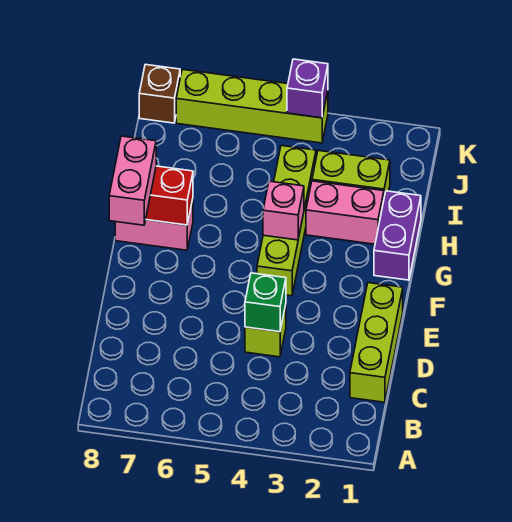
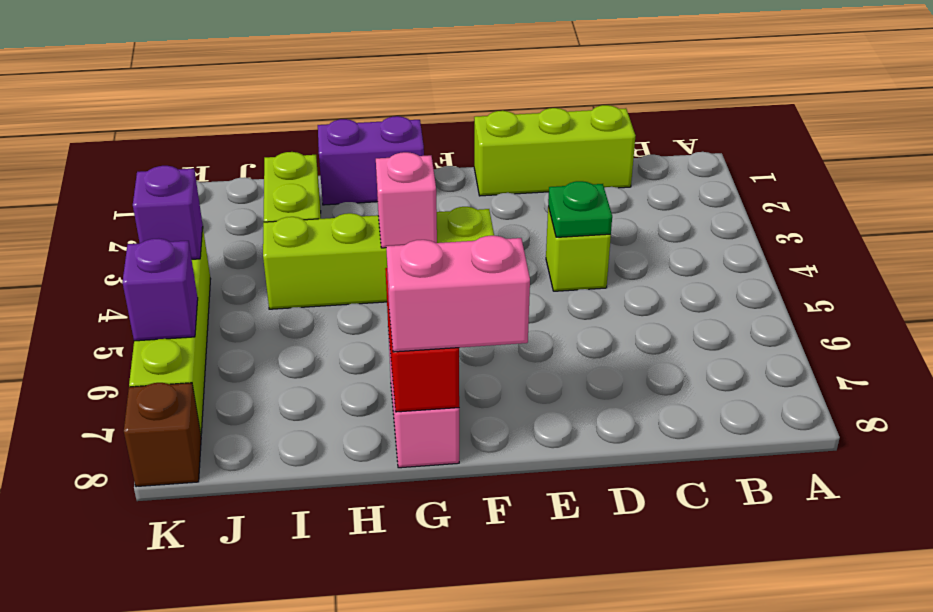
green brick D4 level 2 -> green plate D4 level 2
pink brick H2:H3 level 1 -> none
none -> purple brick K6 level 2

